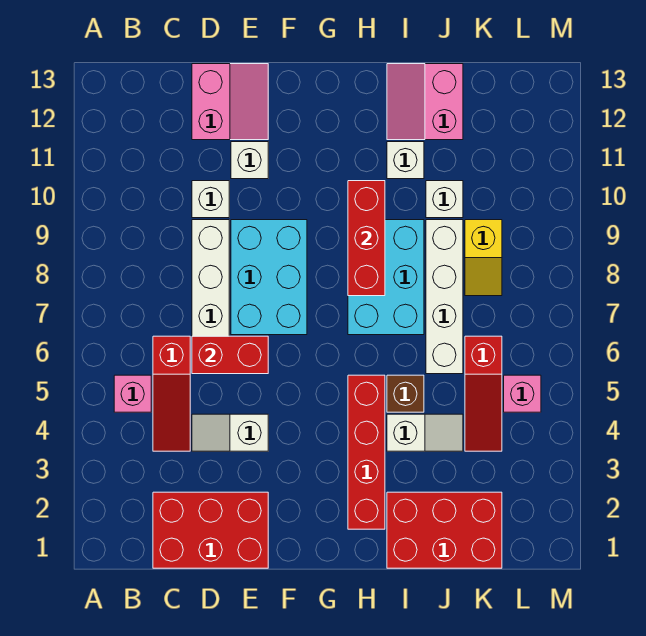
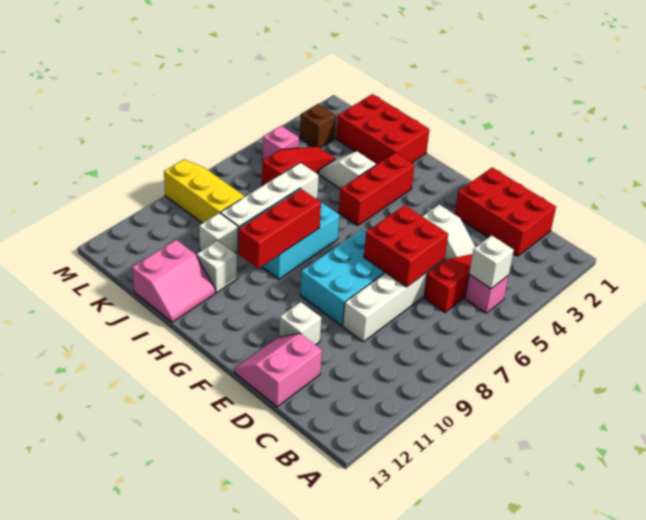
red brick D6:E6 level 2 -> red brick D6:E7 level 2
white brick D10 level 1 -> white brick B5 level 2
red brick H2:H5 level 1 -> red brick H3:H5 level 1
brown brick I5 level 1 -> brown brick L3 level 1
yellow slope K8:K9 level 1 top 9 -> yellow slope K8:M9 level 1 top 9

